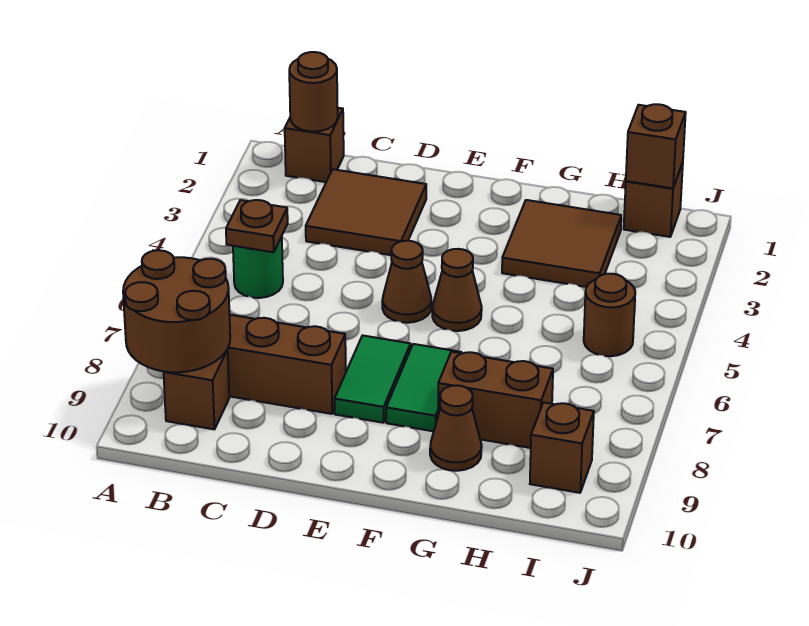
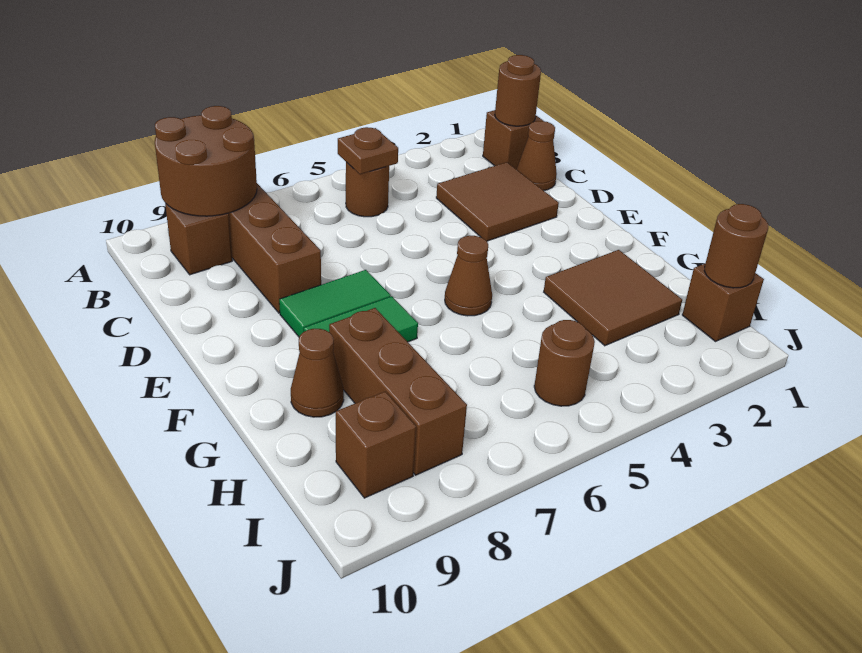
green round brick B5 level 1 -> brown round brick B5 level 1
brown cone E5 level 1 -> brown cone C1 level 1
brown brick G8:H8 level 1 -> brown brick G8:I8 level 1
brown brick I1 level 2 -> brown round brick I1 level 2

